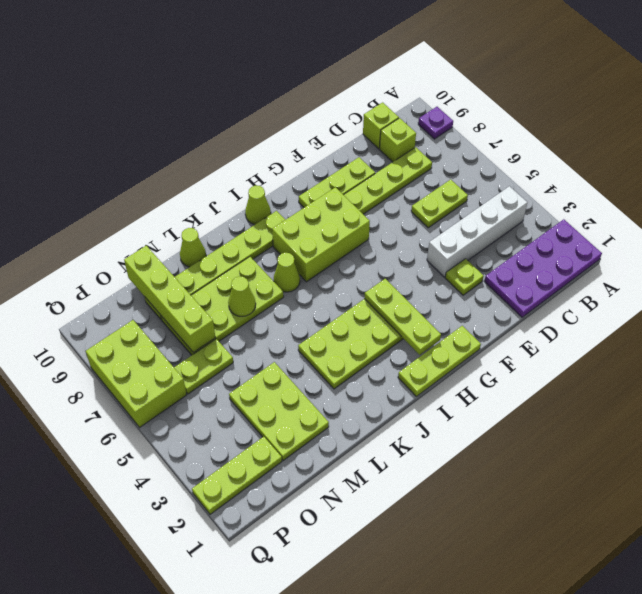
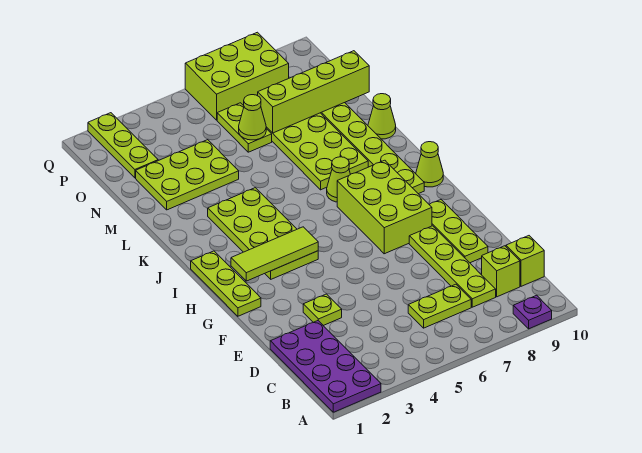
white brick B4:E4 level 1 -> none
lime plate C6:D6 level 1 -> lime plate C6:C7 level 1
lime plate H2:H4 level 2 -> lime tile H2:H4 level 2
lime cone L7 level 2 -> lime cone N6 level 2

